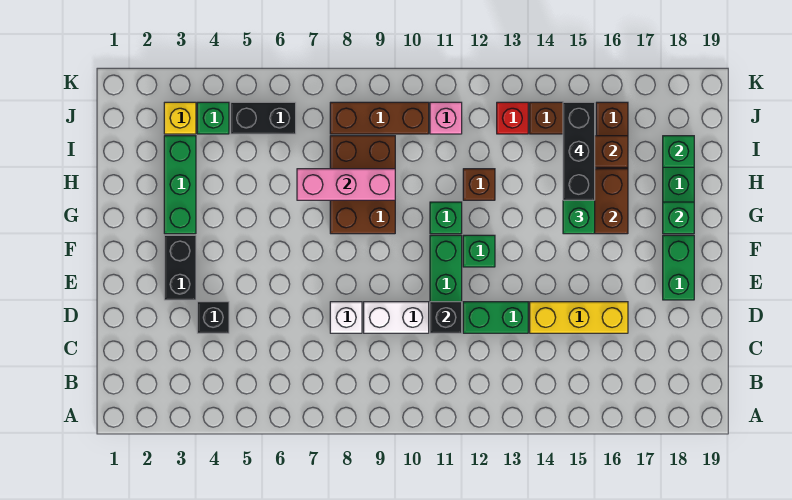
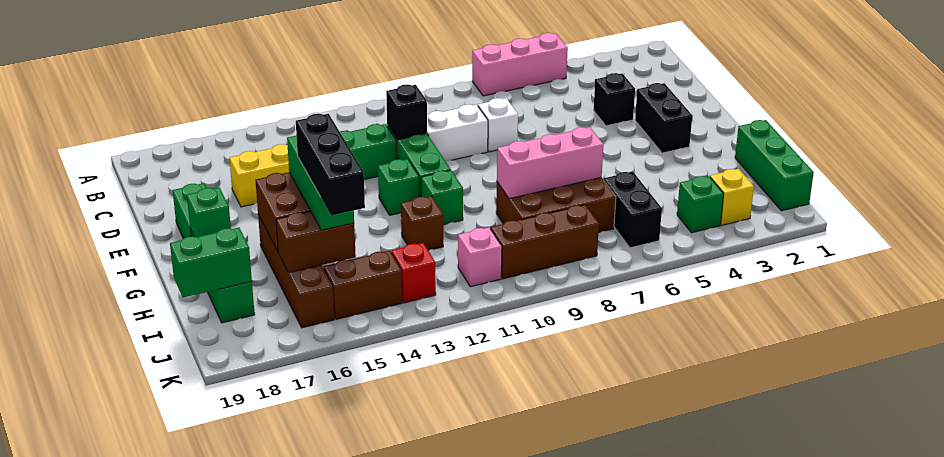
none -> pink brick A5:A7 level 1
green brick G3:I3 level 1 -> green brick H1:J1 level 1
brown brick G8:I9 level 1 -> brown brick H7:I9 level 1
green brick I18 level 2 -> green brick I18:I19 level 2
black brick J5:J6 level 1 -> black brick I6:J6 level 1

